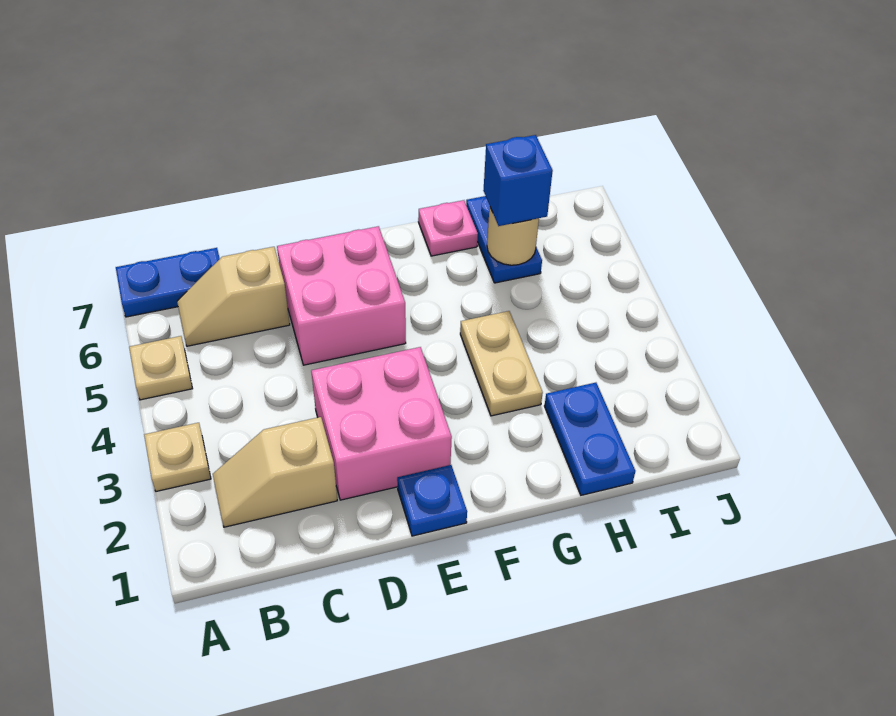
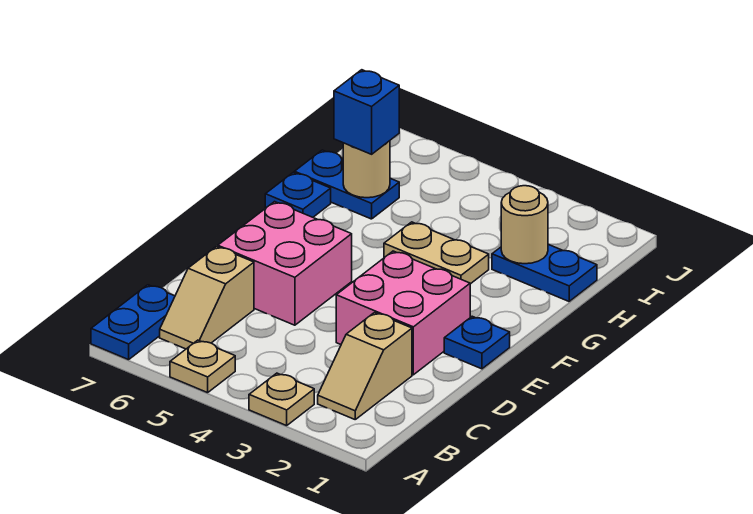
pink plate G7 level 1 -> blue plate G7 level 1
none -> tan round brick H2 level 2

